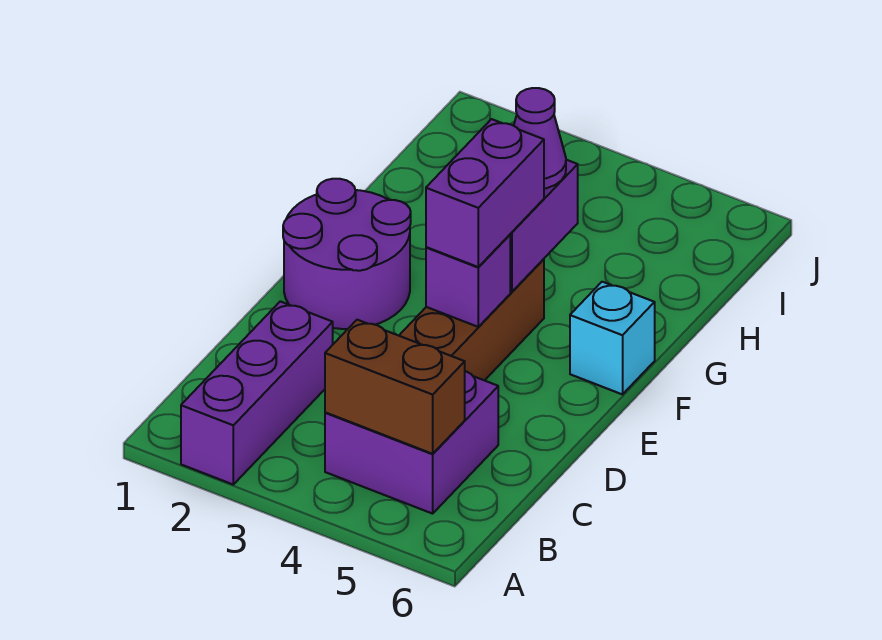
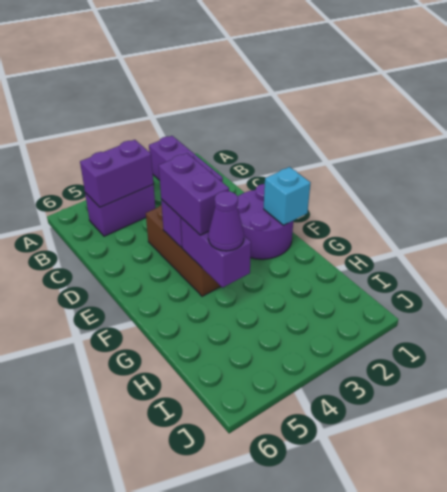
purple brick B4:C5 level 1 -> purple brick B4:B5 level 1
brown brick B4:B5 level 2 -> purple brick B4:B5 level 2
cyan brick F6 level 1 -> cyan brick F1 level 2

